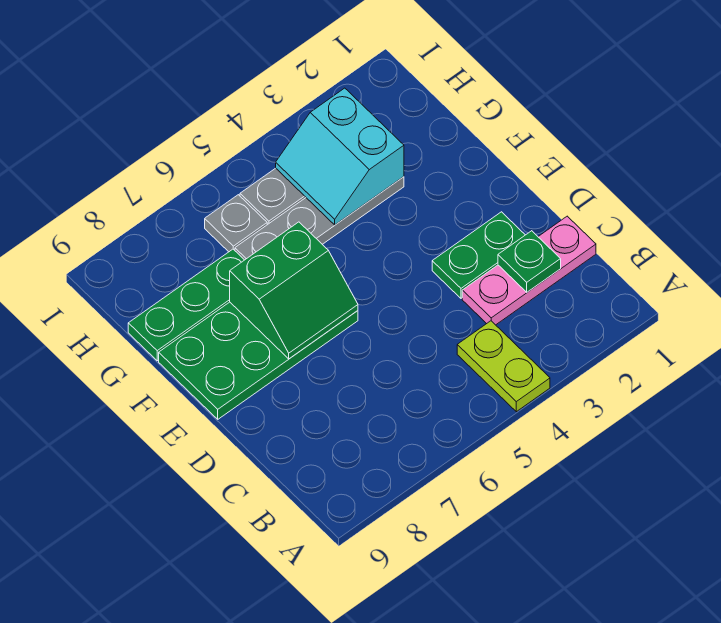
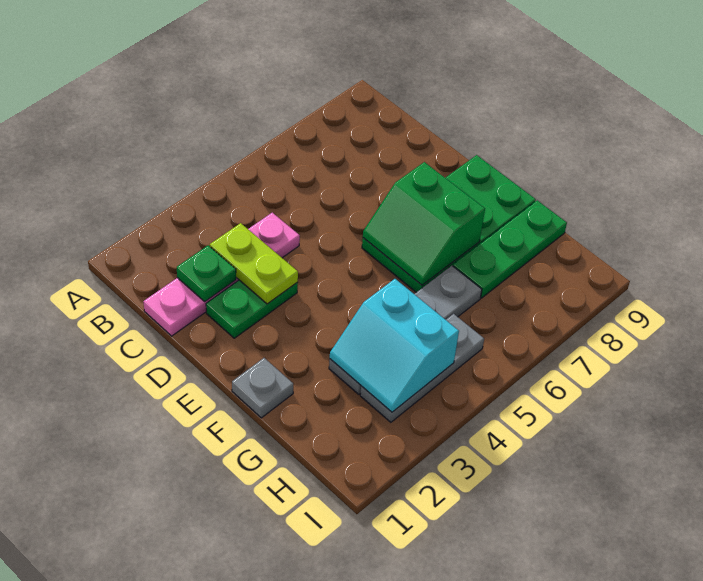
lime plate A4:B4 level 1 -> lime plate C3:D3 level 2
pink plate C1:C3 level 1 -> pink plate C1:C4 level 1
green slope E6:F7 level 2 top F -> green slope E6:F7 level 2 top 7
cyan slope G3:H4 level 2 top 3 -> cyan slope G3:H4 level 2 top 4
grey plate H6 level 1 -> grey plate F1 level 1

